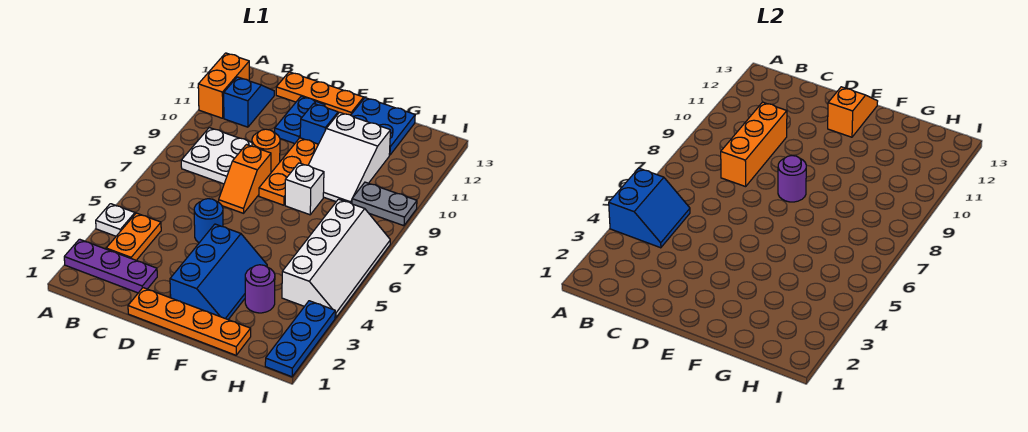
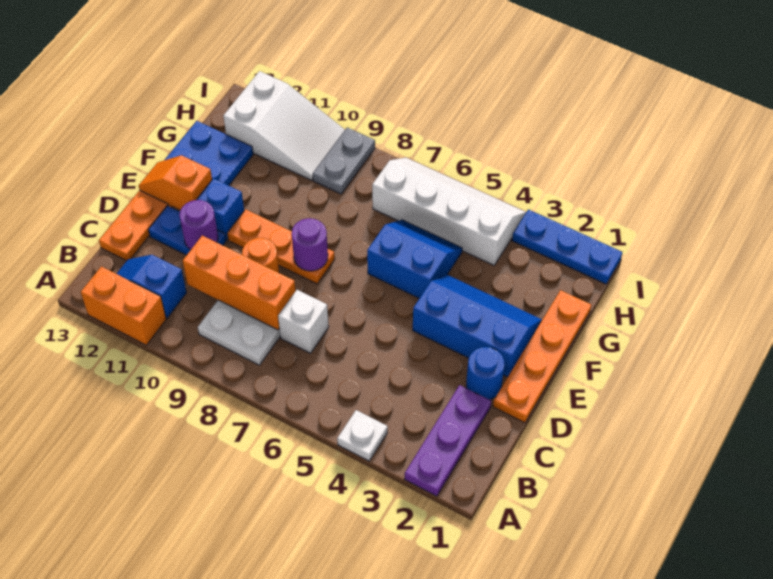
blue slope A4:B5 level 2 top A -> blue slope F5:G6 level 1 top F
orange plate B3:B4 level 1 -> none
blue round brick D5 level 1 -> blue round brick D2 level 1
orange slope D7:D8 level 1 top 8 -> none
white brick F8 level 1 -> white brick C7 level 1
white slope F9:G11 level 1 top 11 -> white slope H10:I12 level 1 top 12
purple round brick G3 level 1 -> purple round brick D11 level 2

